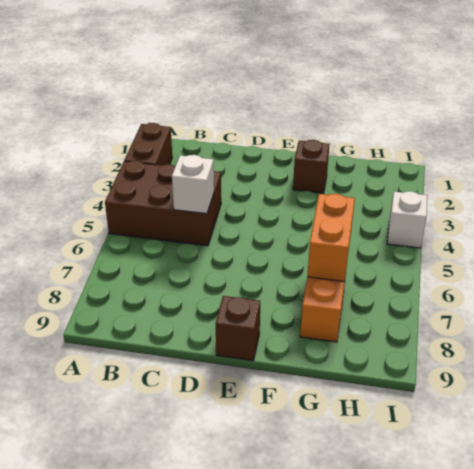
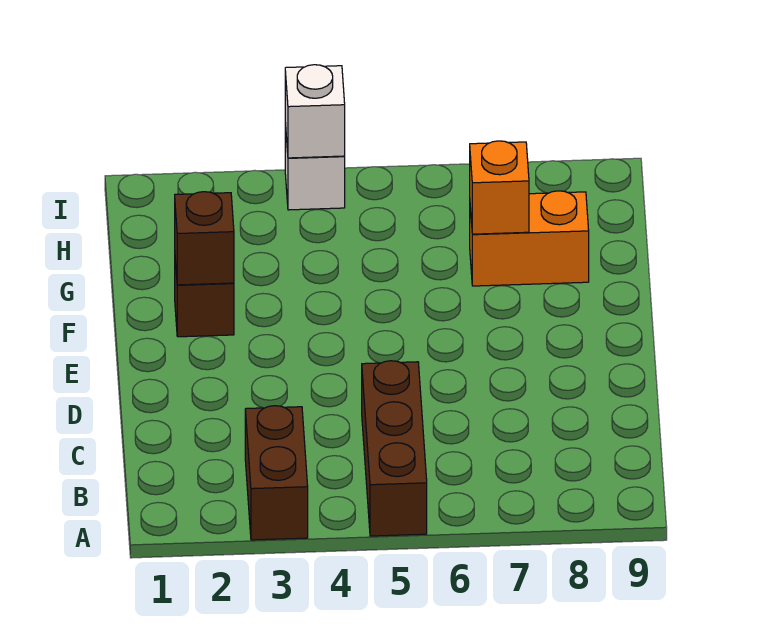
brown brick A2:A3 level 1 -> brown brick A3:B3 level 1
brown brick A4:C5 level 1 -> brown brick A5:C5 level 1
white brick C5 level 2 -> white brick I4 level 2
brown brick E9 level 1 -> brown brick F2 level 2
orange brick G6:G7 level 2 -> orange brick G7 level 2

